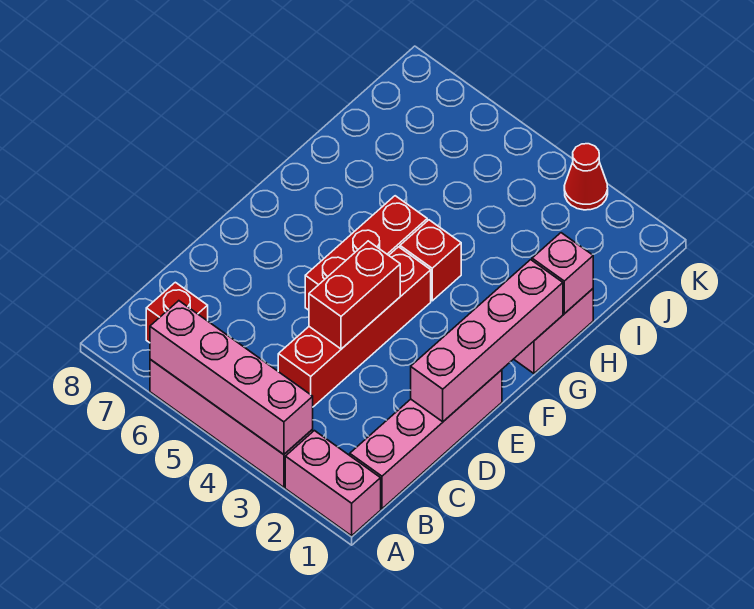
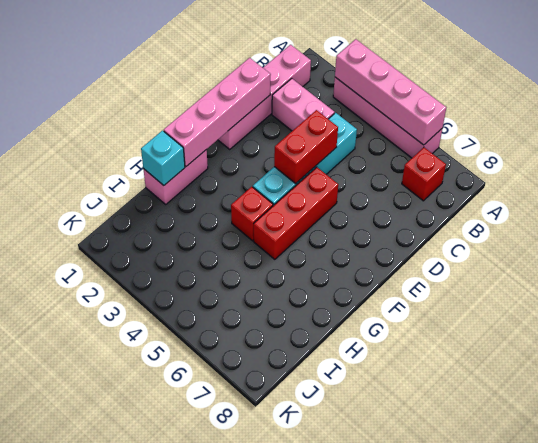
pink brick A1:A2 level 1 -> pink brick C2:C3 level 1
red brick C4:F4 level 1 -> cyan brick C4:F4 level 1
pink brick H1 level 2 -> cyan brick H1 level 2
red cone K3 level 1 -> none

